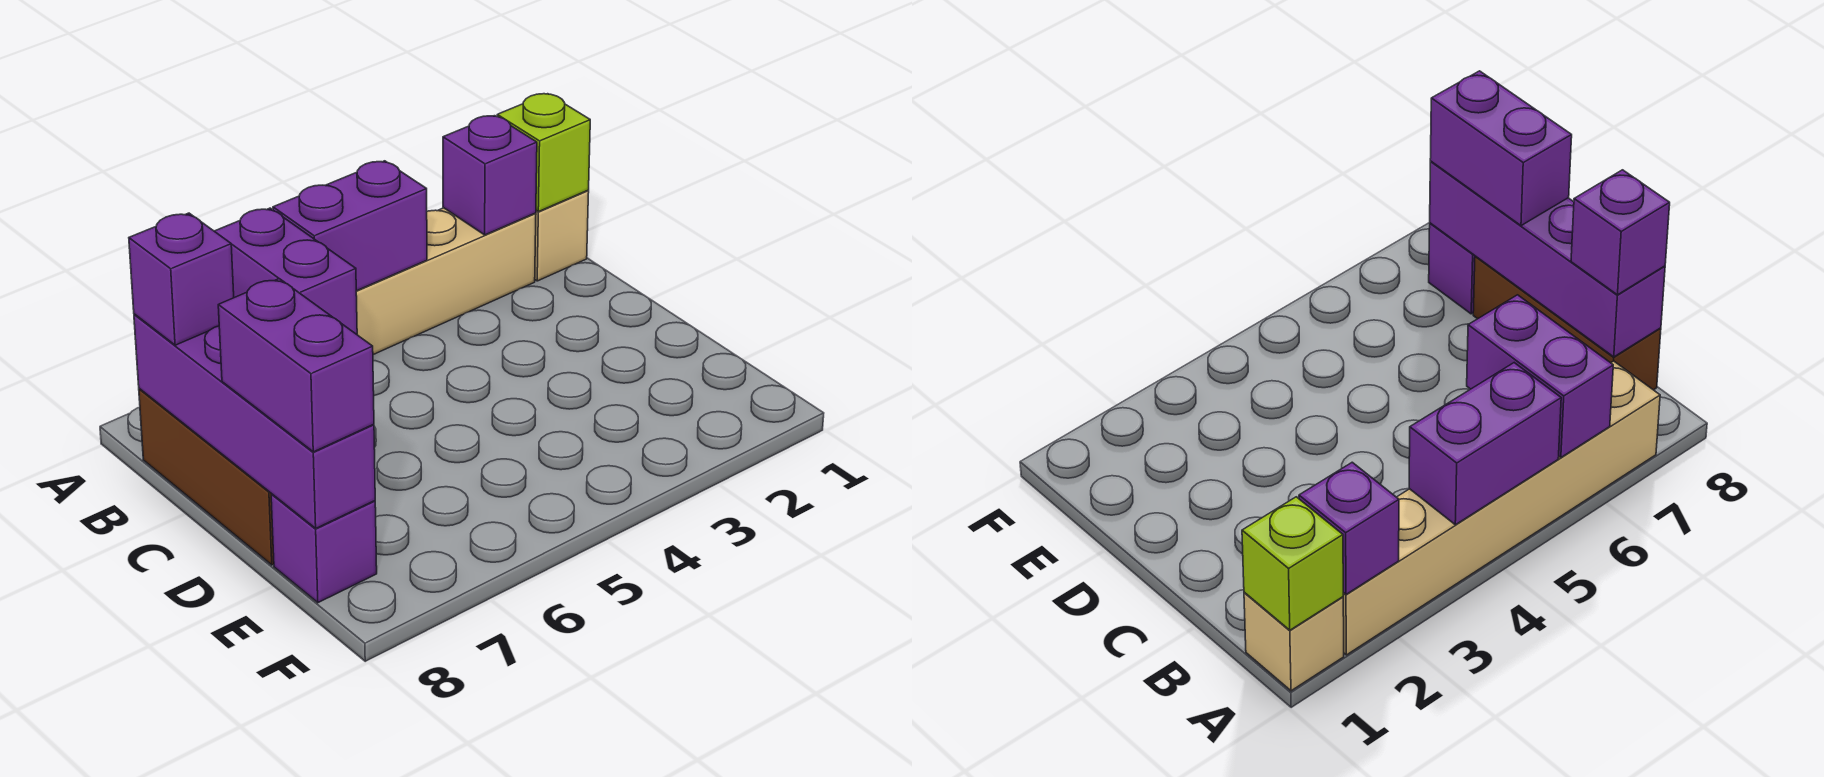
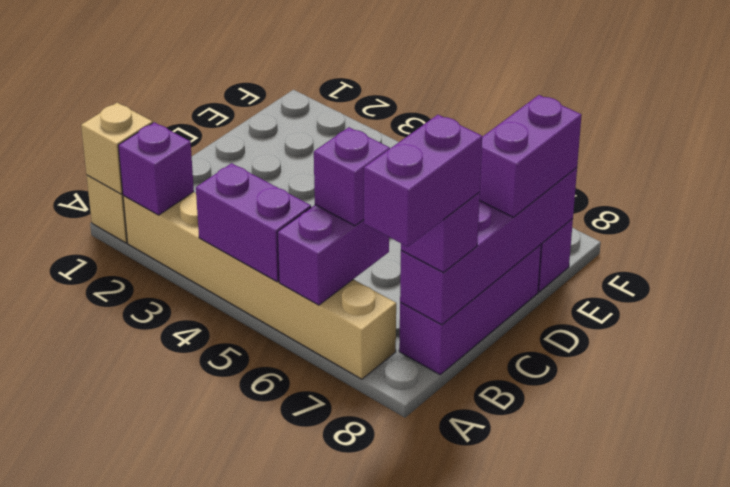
lime brick A1 level 2 -> tan brick A1 level 2
none -> purple brick A8:B8 level 4
none -> purple brick B6 level 3
brown brick B8:D8 level 1 -> purple brick B8:D8 level 1

